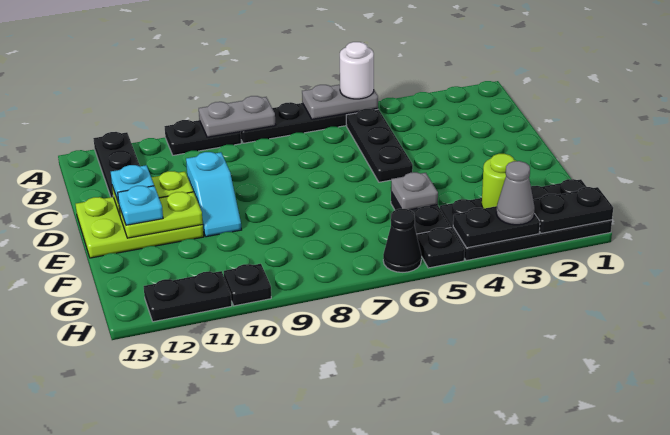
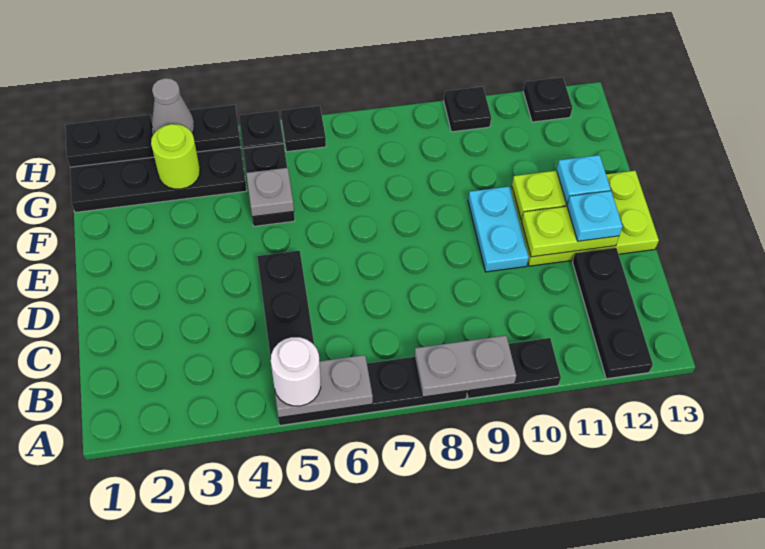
cyan slope D10:E10 level 1 top D -> cyan plate D10:E10 level 1
black cone H6 level 1 -> black plate H6 level 1
black plate H11:H12 level 1 -> black plate H12 level 1

